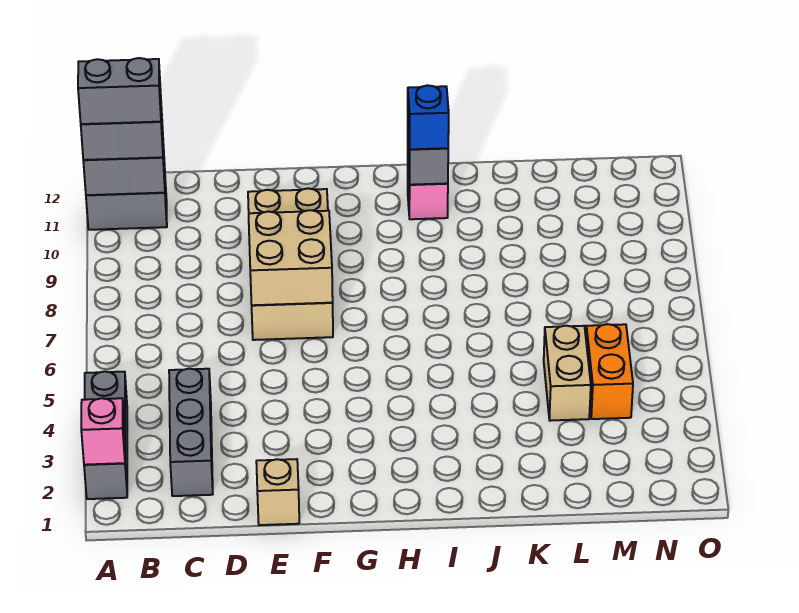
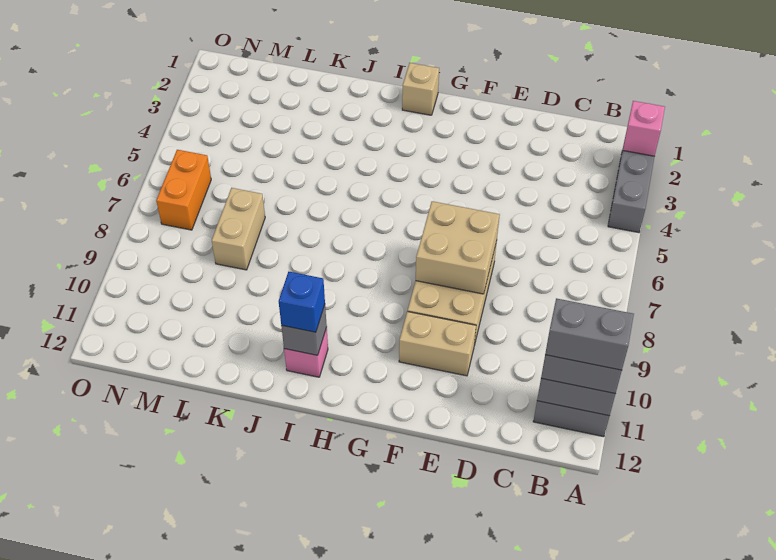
grey brick C2:C4 level 1 -> none
tan brick E1 level 1 -> tan brick H1 level 1
tan brick L4:L5 level 1 -> tan brick L7:L8 level 1
orange brick M4:M5 level 1 -> orange brick N6:N7 level 1

